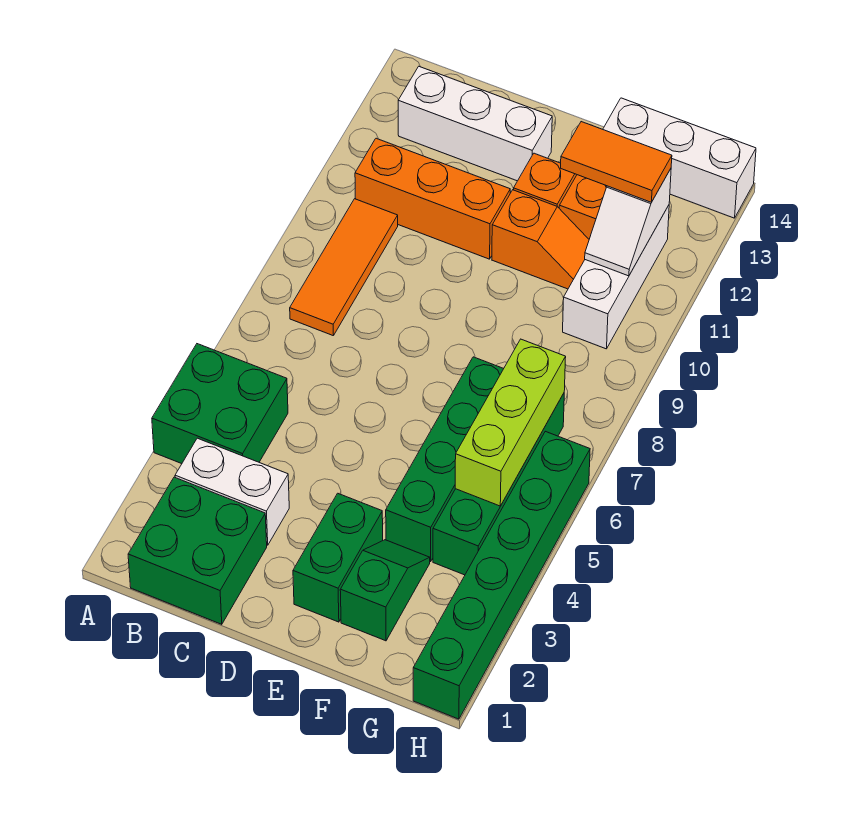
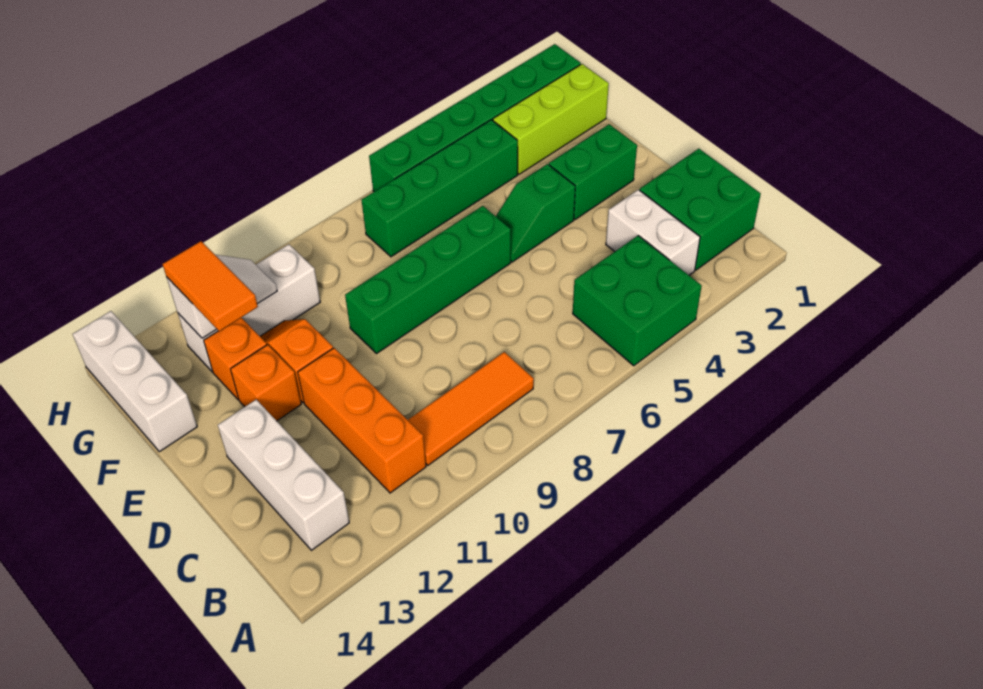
green slope F2:F3 level 1 top 2 -> green slope E4:E5 level 1 top 4
green brick F4:F7 level 1 -> green brick E6:E9 level 1
lime brick G5:G7 level 2 -> lime brick G1:G3 level 1

